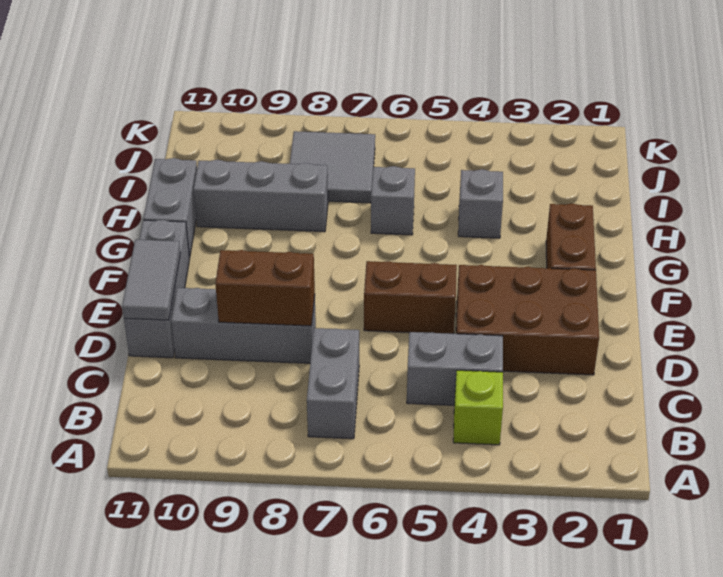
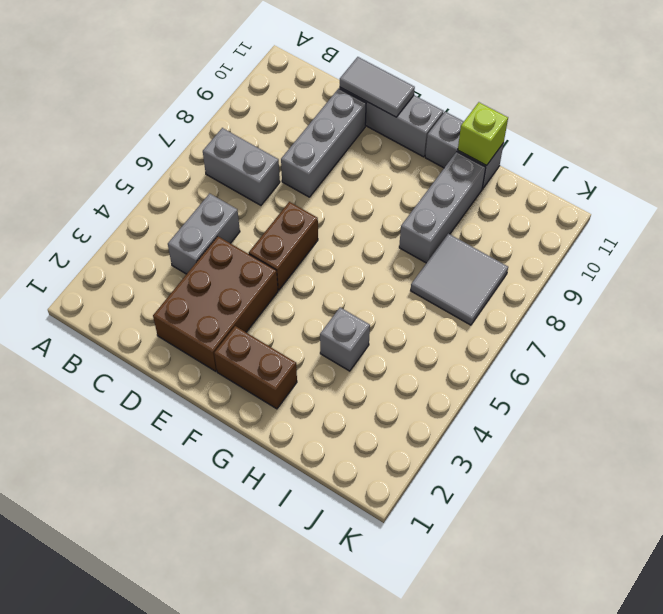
lime brick B4 level 1 -> lime brick H11 level 2
brown brick D8:D9 level 2 -> none
grey brick H6 level 1 -> none

